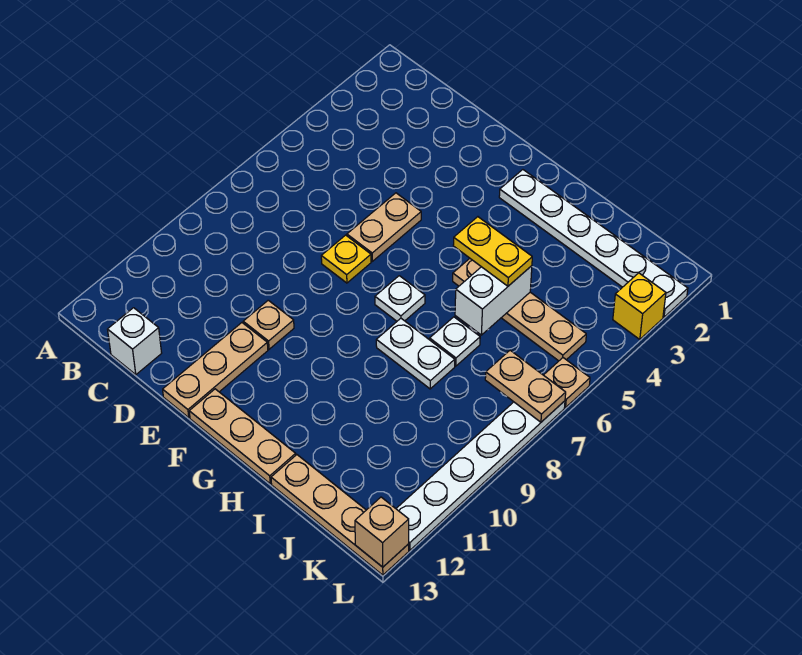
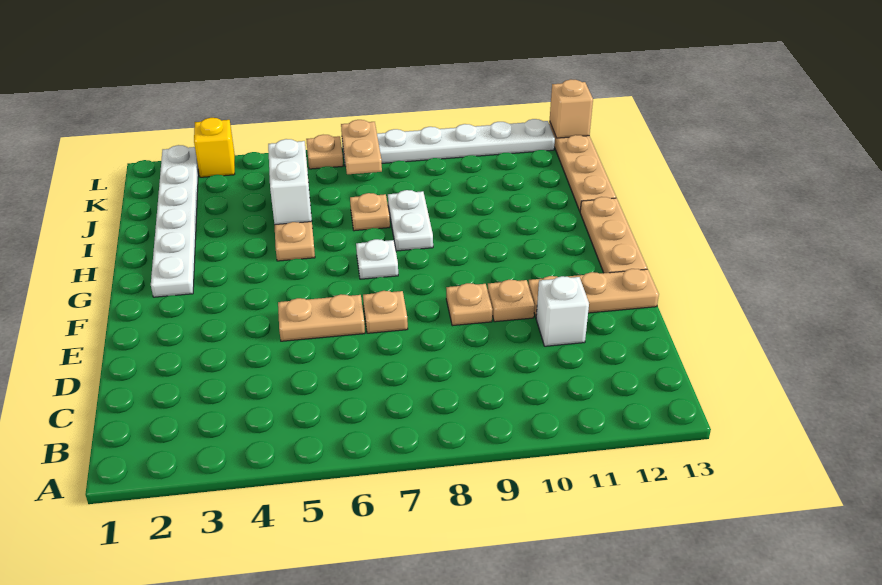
white brick C13 level 1 -> white brick D11 level 1
yellow plate E7 level 1 -> tan plate E7 level 1
none -> tan plate E9 level 1
yellow plate H5:I5 level 3 -> none
white brick I5:I6 level 2 -> white brick I5:J5 level 2
white plate I7 level 1 -> tan plate I7 level 1

